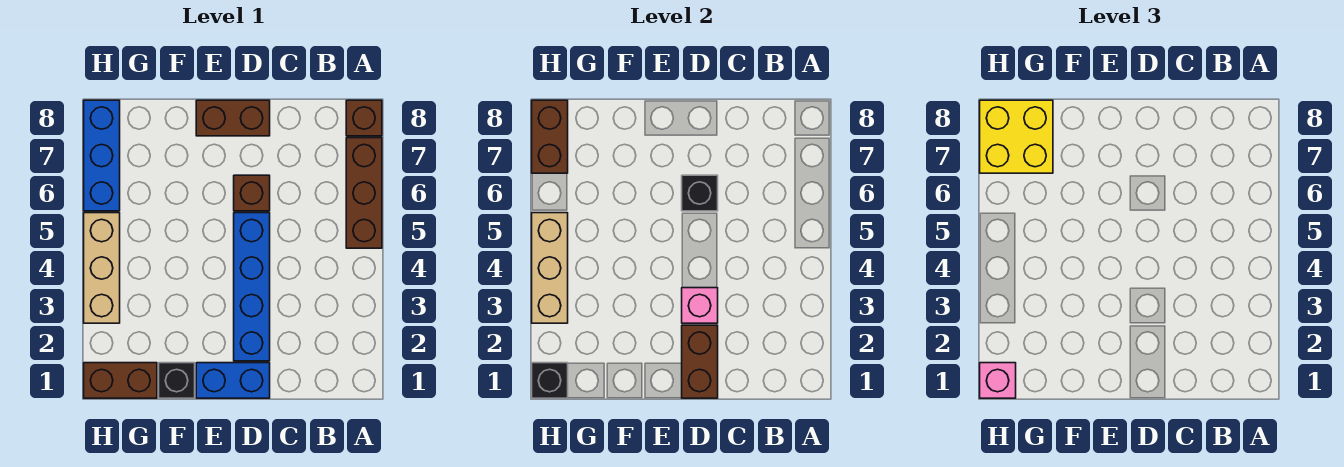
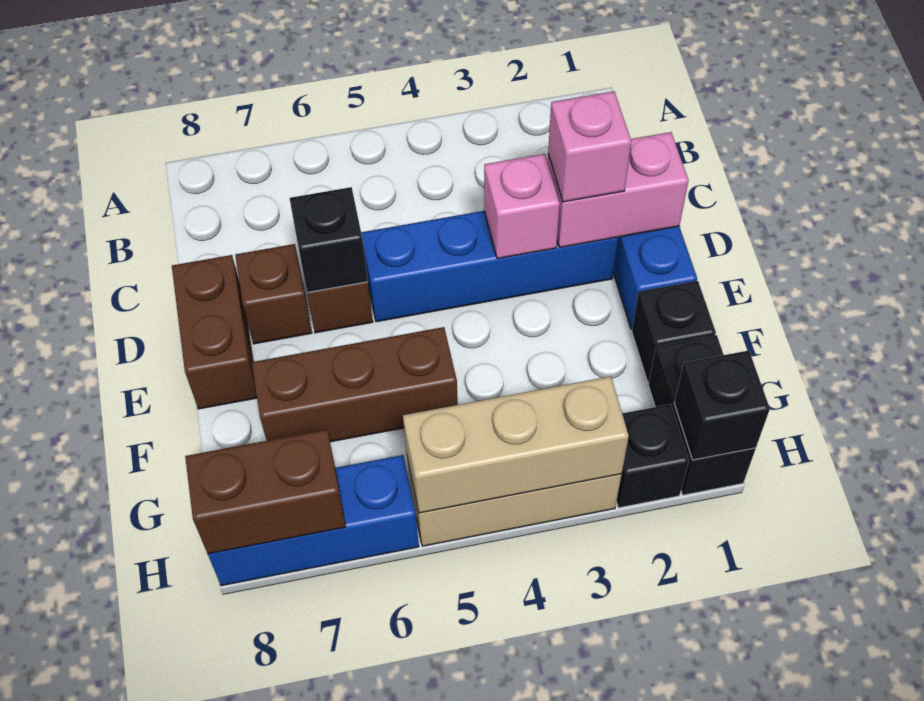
brown brick A5:A7 level 1 -> brown brick F5:F7 level 1
brown brick A8 level 1 -> brown brick D7 level 1
brown brick D1:D2 level 2 -> pink brick D1:D2 level 2
brown brick G1:H1 level 1 -> black brick G1:H1 level 1
yellow brick G7:H8 level 3 -> none
pink brick H1 level 3 -> pink brick D2 level 3
none -> black brick H2 level 1

